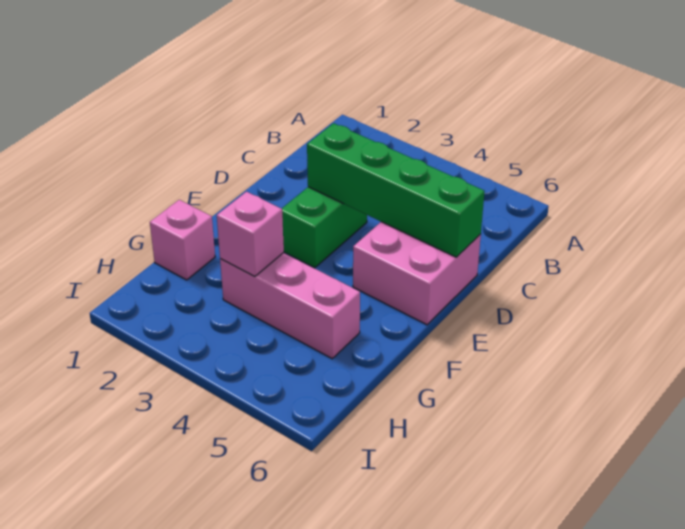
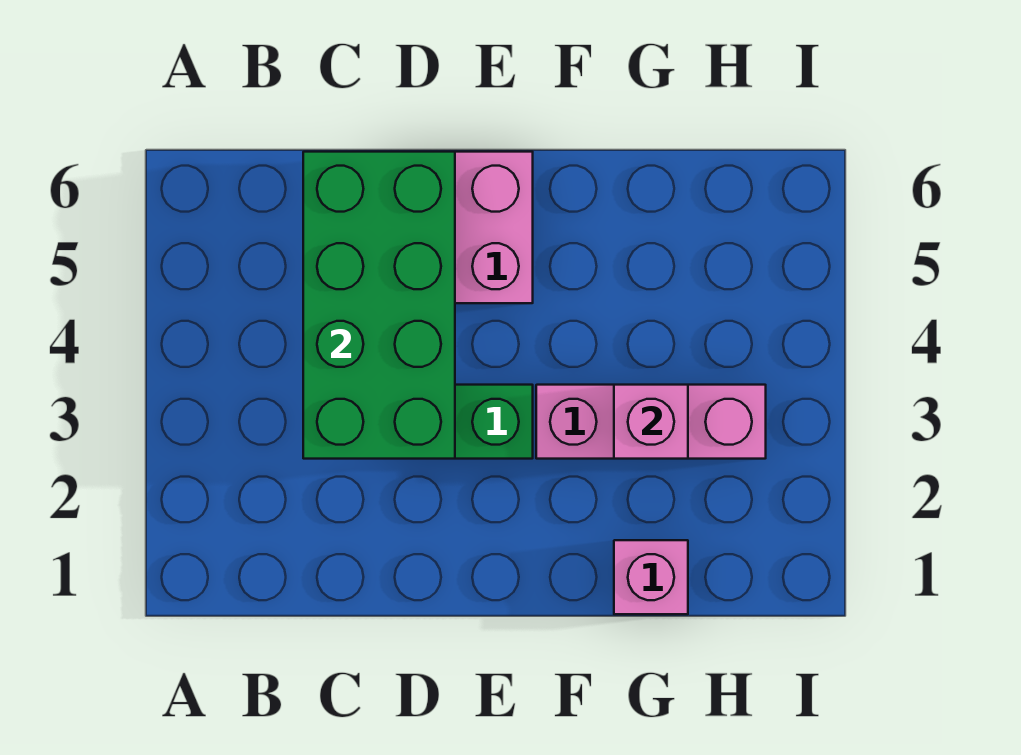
green brick D3:D6 level 2 -> green brick C3:D6 level 2
pink brick G3:G5 level 1 -> pink brick F3:H3 level 1

